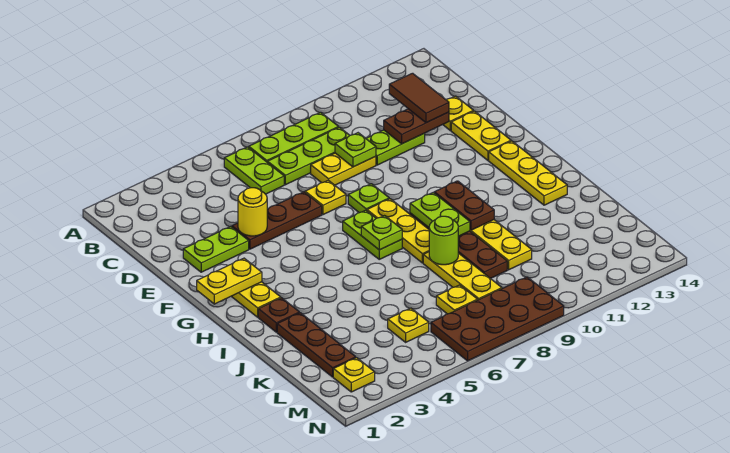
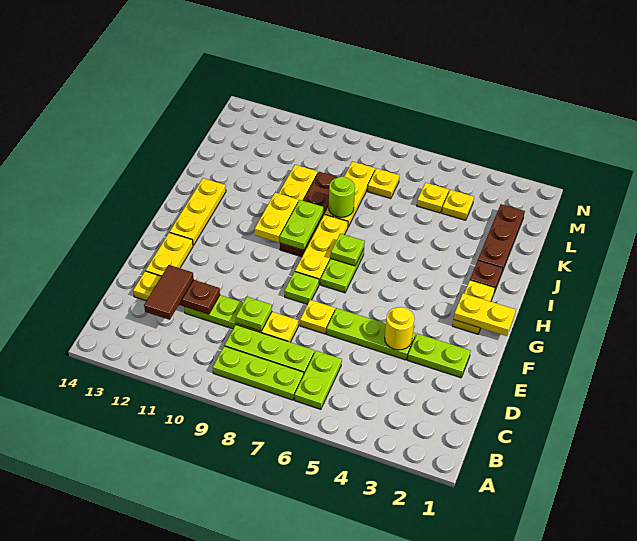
brown plate E4:E6 level 1 -> lime plate E4:E6 level 1
brown plate H10:I10 level 2 -> yellow plate H10:I10 level 2
yellow plate M2 level 1 -> yellow plate L4 level 1
brown plate M6:N9 level 1 -> none

